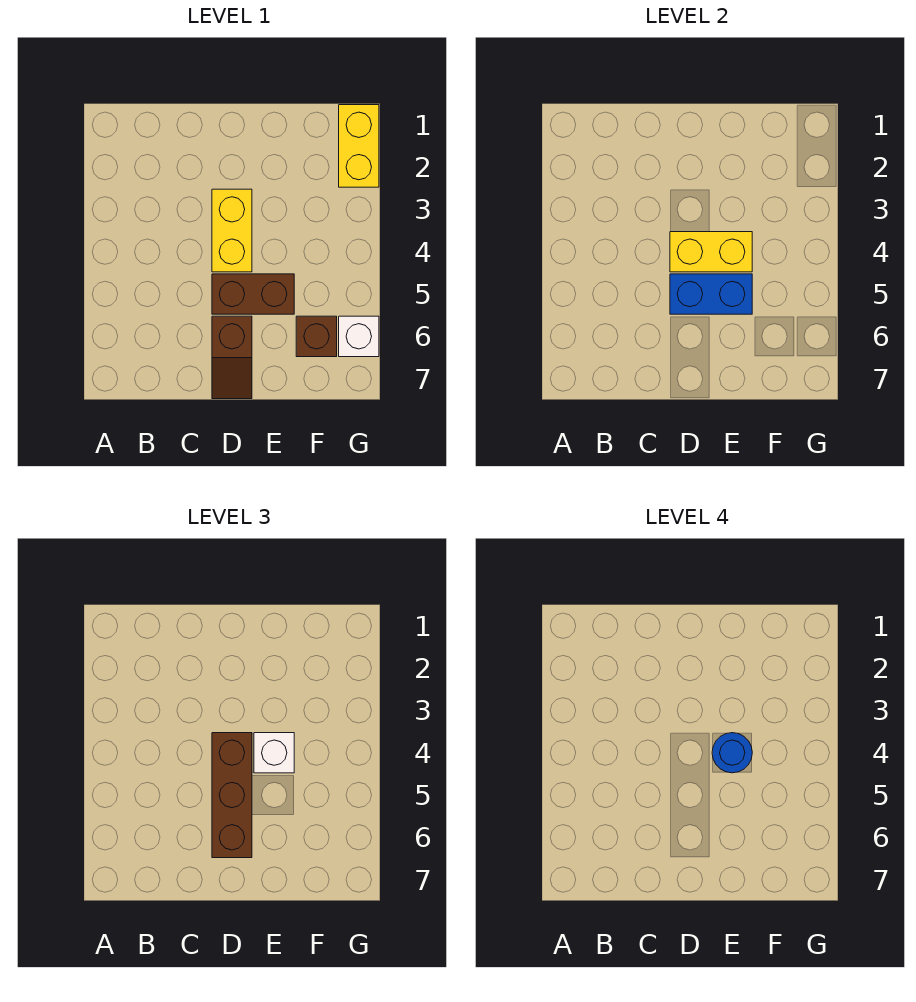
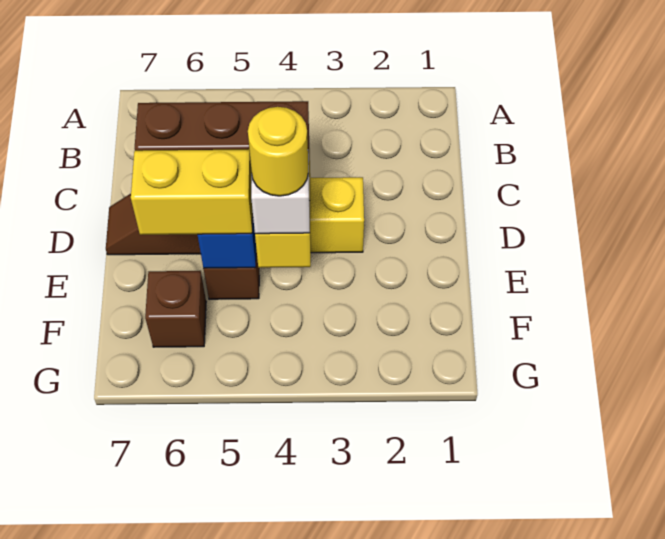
blue round brick E4 level 4 -> yellow round brick E4 level 4
yellow brick G1:G2 level 1 -> yellow brick E5:E6 level 3
white brick G6 level 1 -> none

